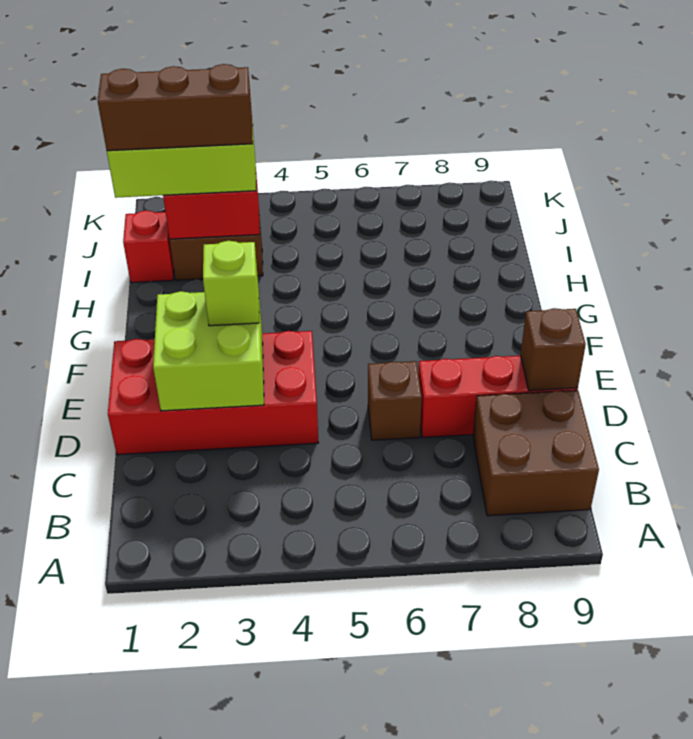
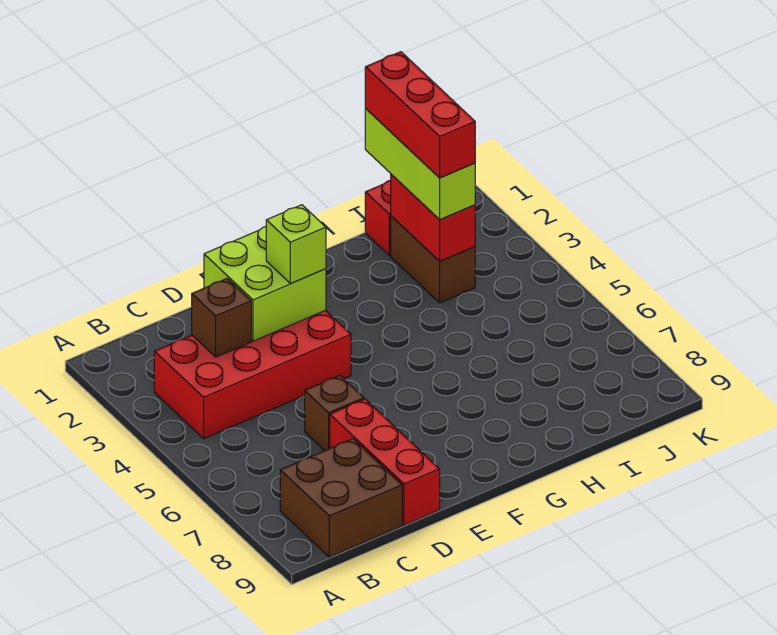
red brick D1:E4 level 1 -> red brick B3:E4 level 1
brown brick D9 level 2 -> brown brick C3 level 2
brown brick I1:I3 level 4 -> red brick I1:I3 level 4

